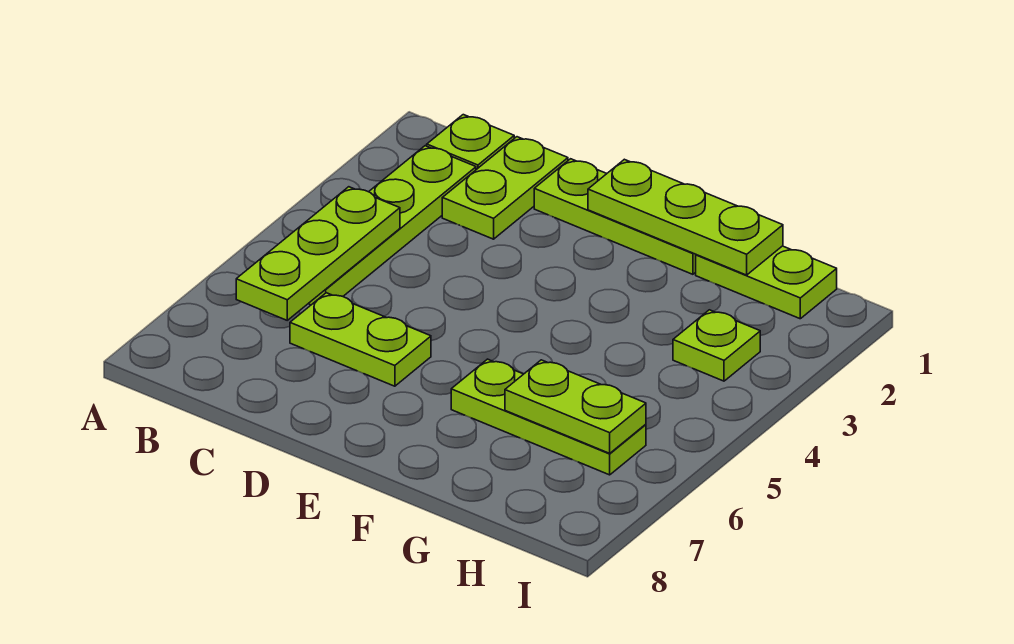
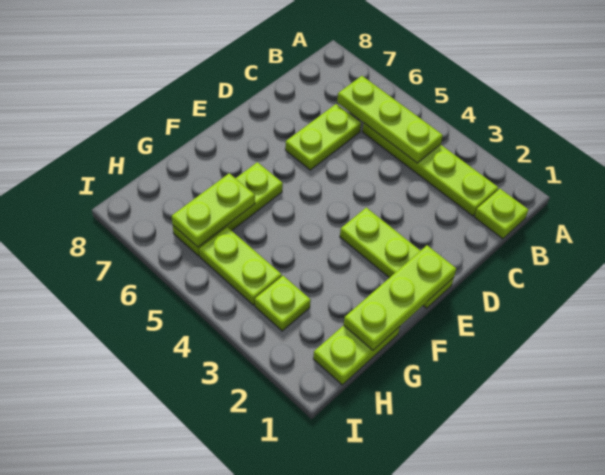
lime plate C1:C2 level 1 -> lime plate H4:H5 level 1
lime plate D1:F1 level 1 -> lime plate E1:E3 level 1

